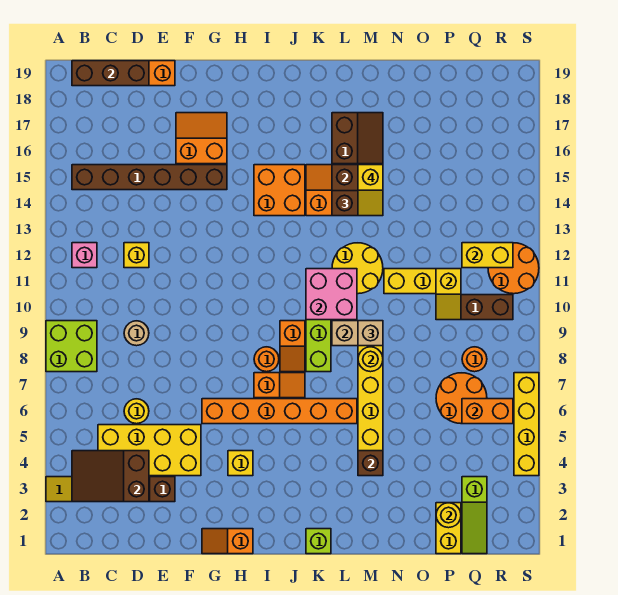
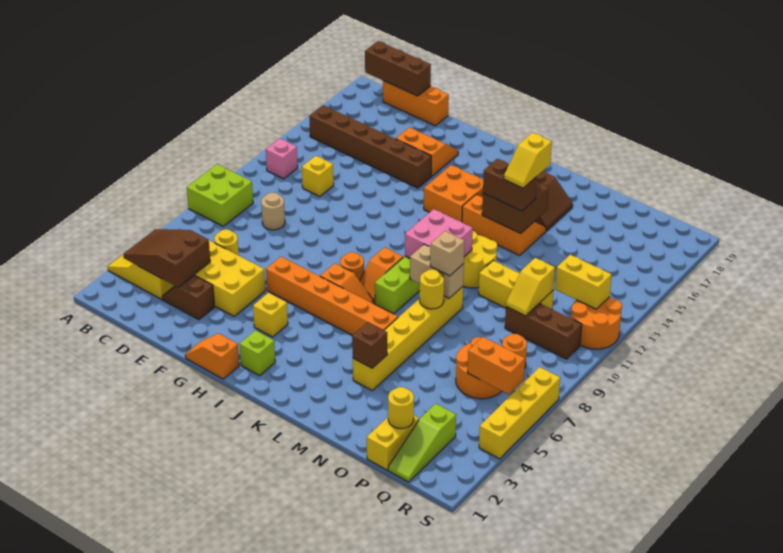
lime brick K1 level 1 -> lime brick I2 level 1

